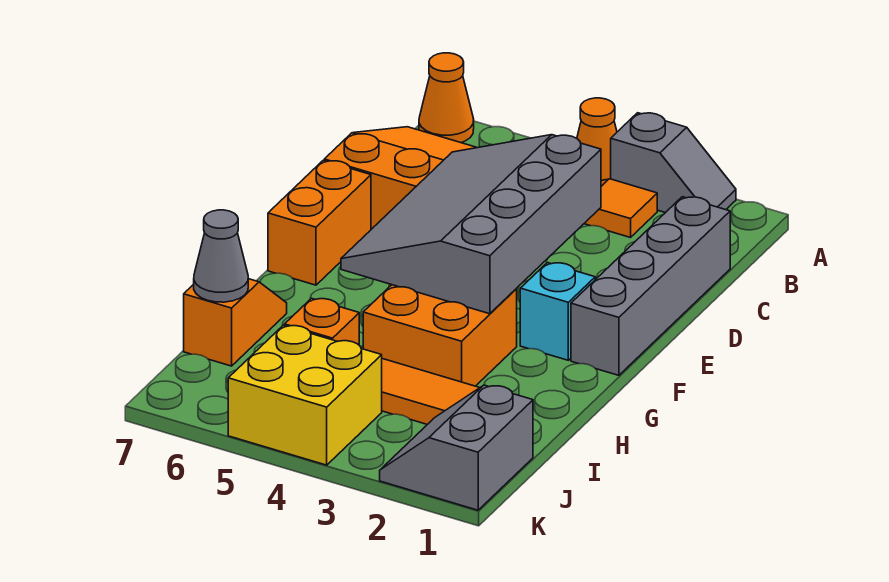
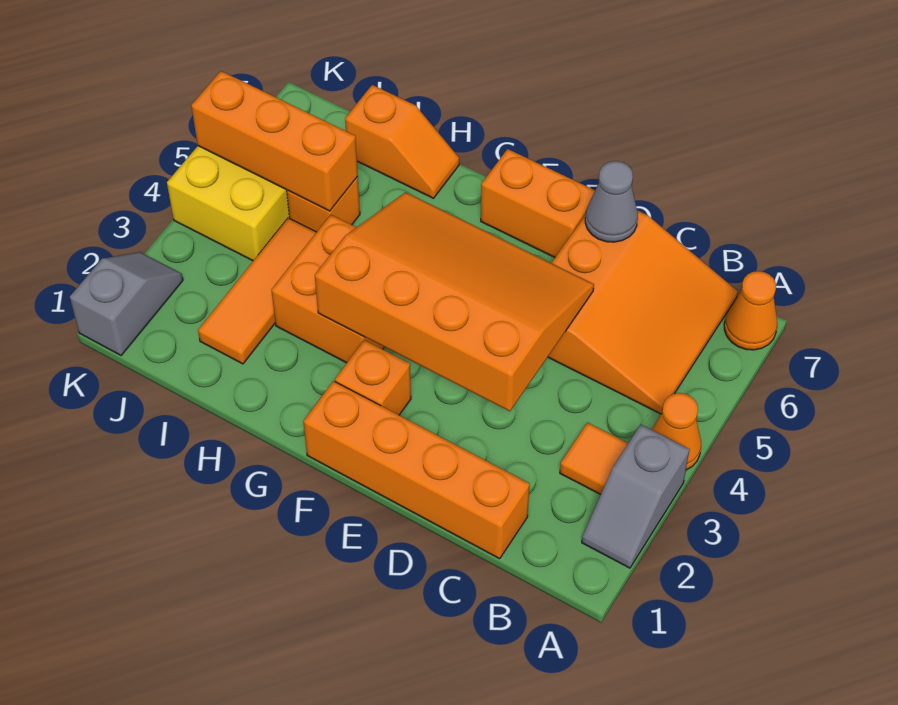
grey brick C1:F1 level 1 -> orange brick C1:F1 level 1
grey slope D3:G5 level 2 top 3 -> orange slope D3:G5 level 2 top 3
cyan brick F2 level 1 -> orange brick F2 level 1
none -> orange brick I5:K5 level 2
grey cone I7 level 2 -> grey cone D7 level 2
grey slope J1:K2 level 1 top 1 -> grey slope K1:K2 level 1 top 1

